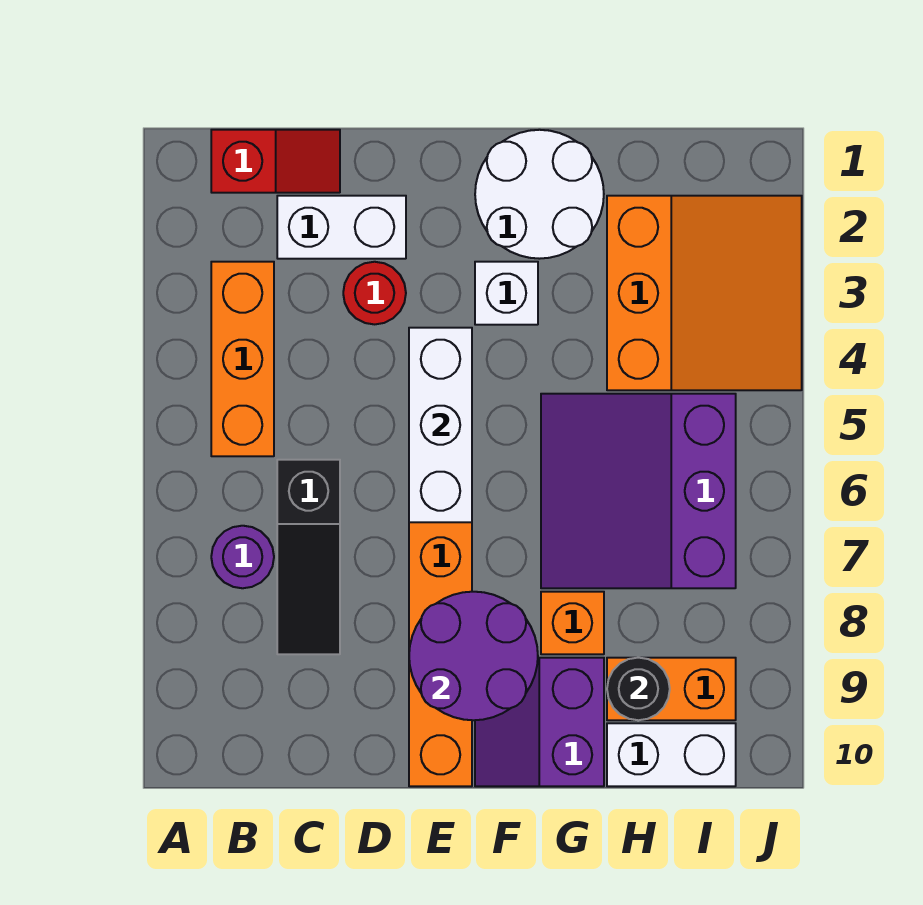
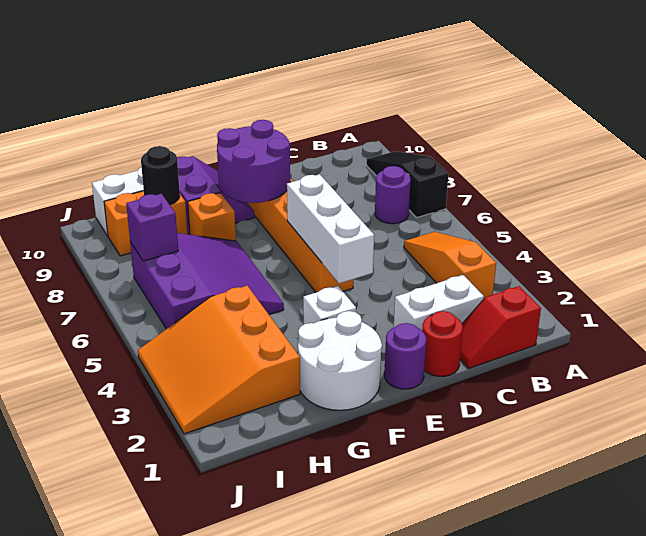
orange brick B3:B5 level 1 -> orange slope B3:B5 level 1 top 3
black slope C6:C8 level 1 top 6 -> black slope A7:A9 level 1 top 7
red round brick D3 level 1 -> red round brick D1 level 1
none -> purple round brick E1 level 1
none -> purple brick I7 level 2

